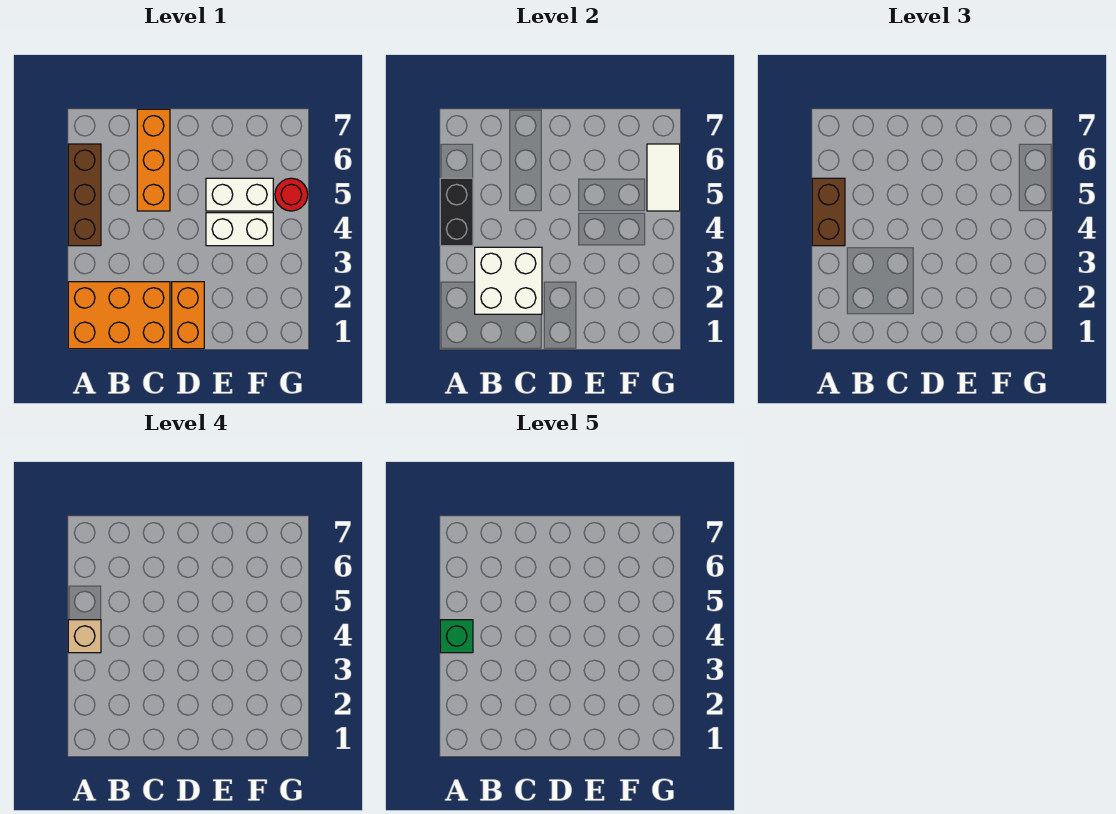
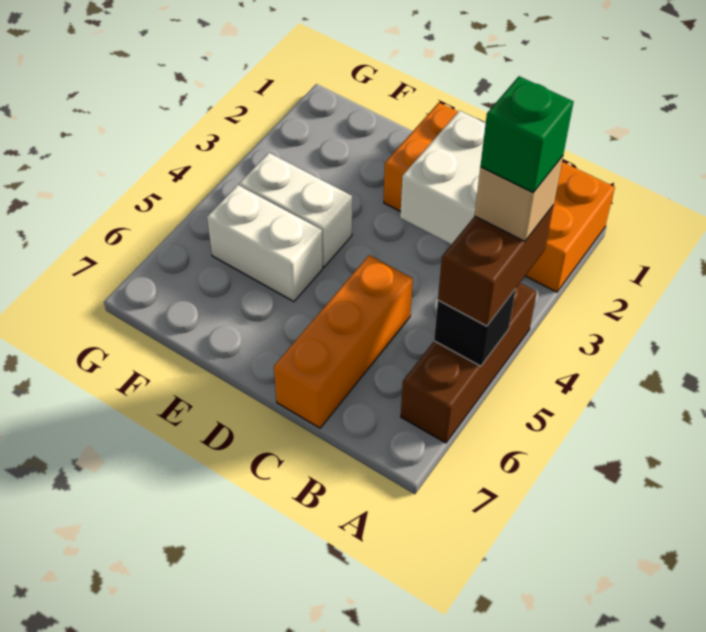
black brick A4:A5 level 2 -> black brick A5 level 2
red round brick G5 level 1 -> none
white tile G5:G6 level 2 -> none

